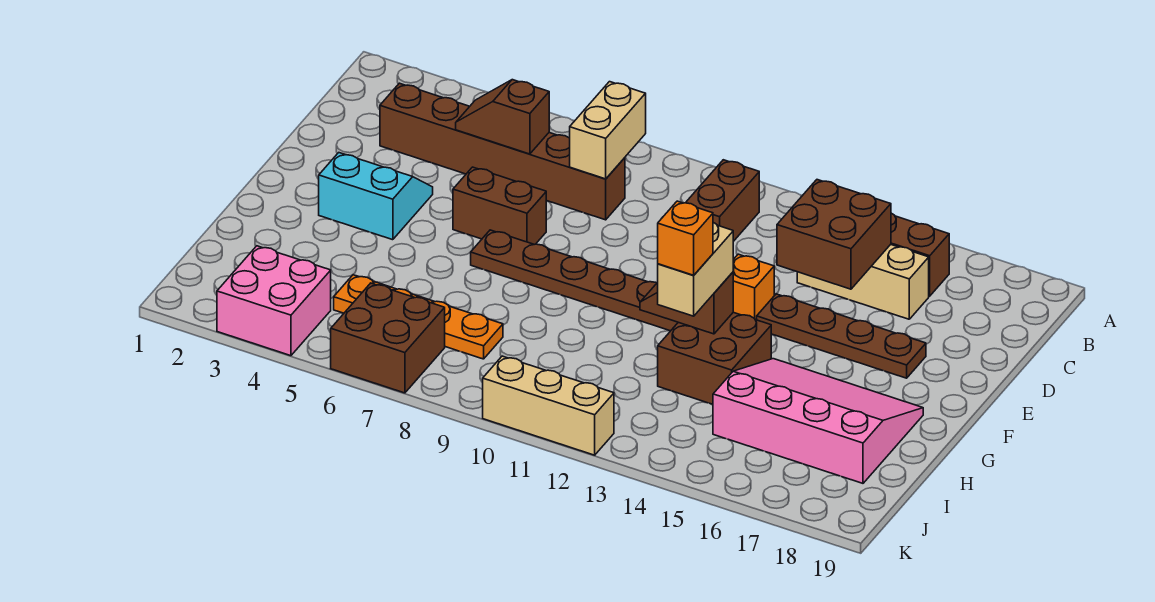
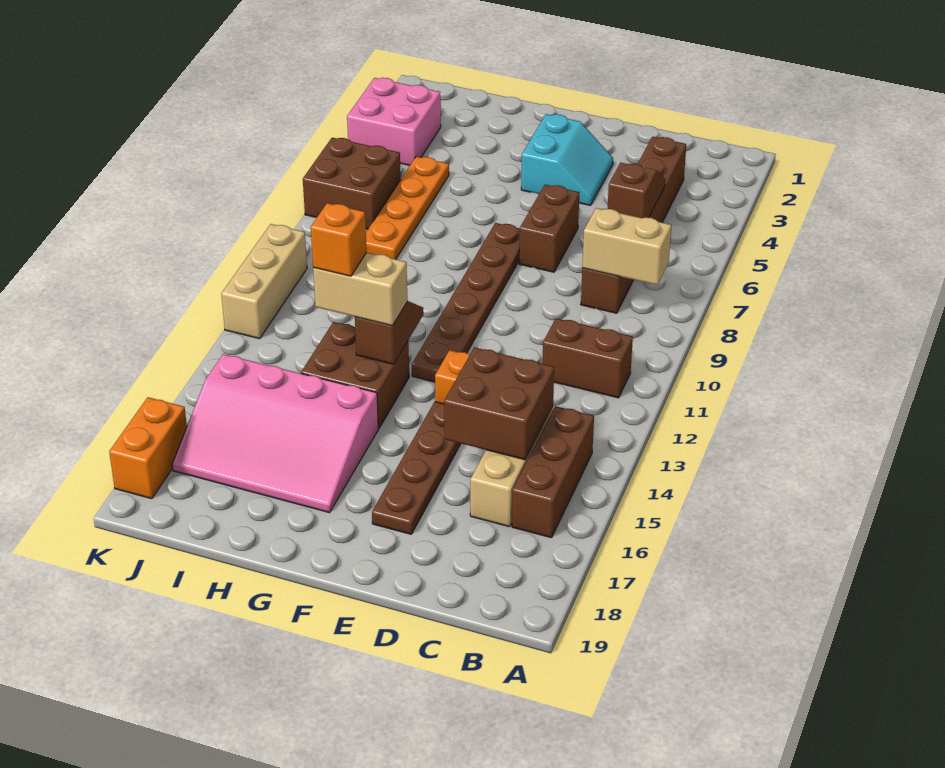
pink slope G15:I18 level 1 top I -> pink slope G15:J17 level 1 top 15
none -> orange brick K17:K18 level 1

